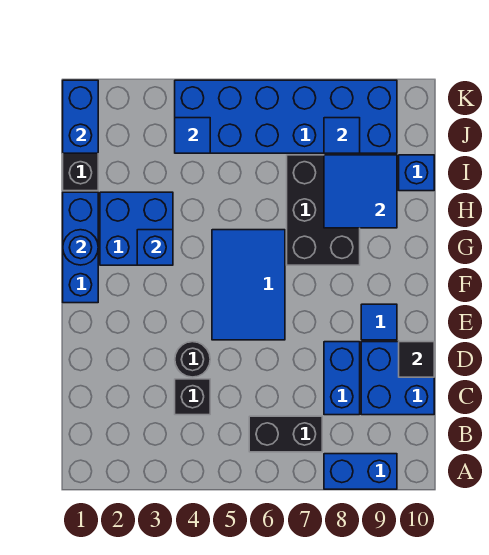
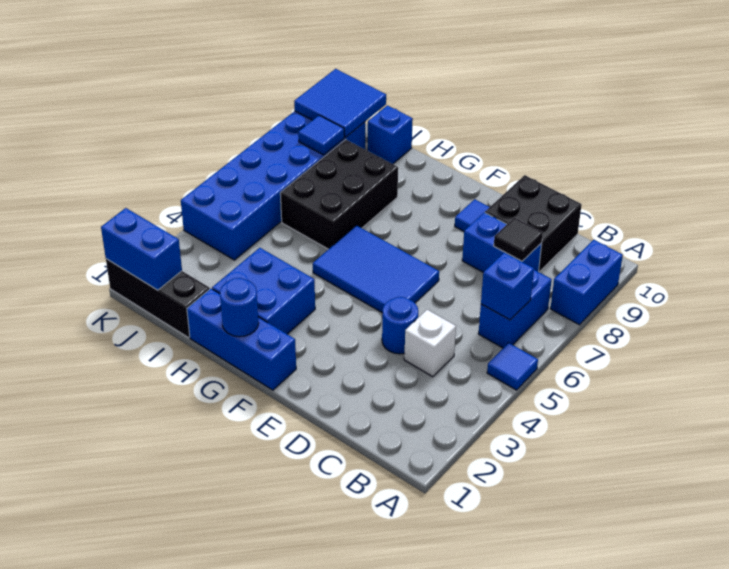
black brick B6:B7 level 1 -> blue brick B6:B7 level 1
black brick C4 level 1 -> white brick C4 level 1
blue brick C9:D10 level 1 -> black brick C9:D10 level 1
black round brick D4 level 1 -> blue round brick D4 level 1
black tile D10 level 2 -> black tile C8 level 2
blue brick G3 level 2 -> blue brick B6 level 2
black brick G7:I8 level 1 -> black brick H6:I8 level 1
blue tile H8:I9 level 2 -> blue tile J9:K10 level 2
blue tile J4 level 2 -> blue tile A5 level 1

